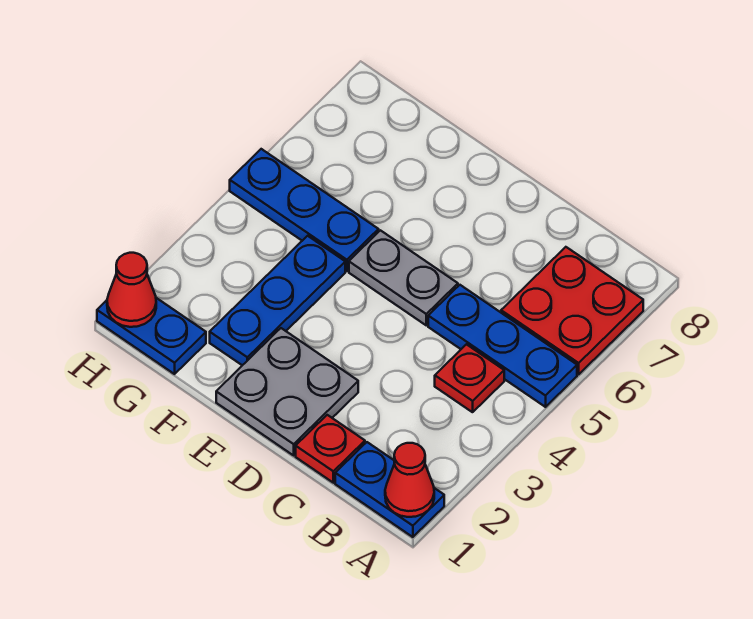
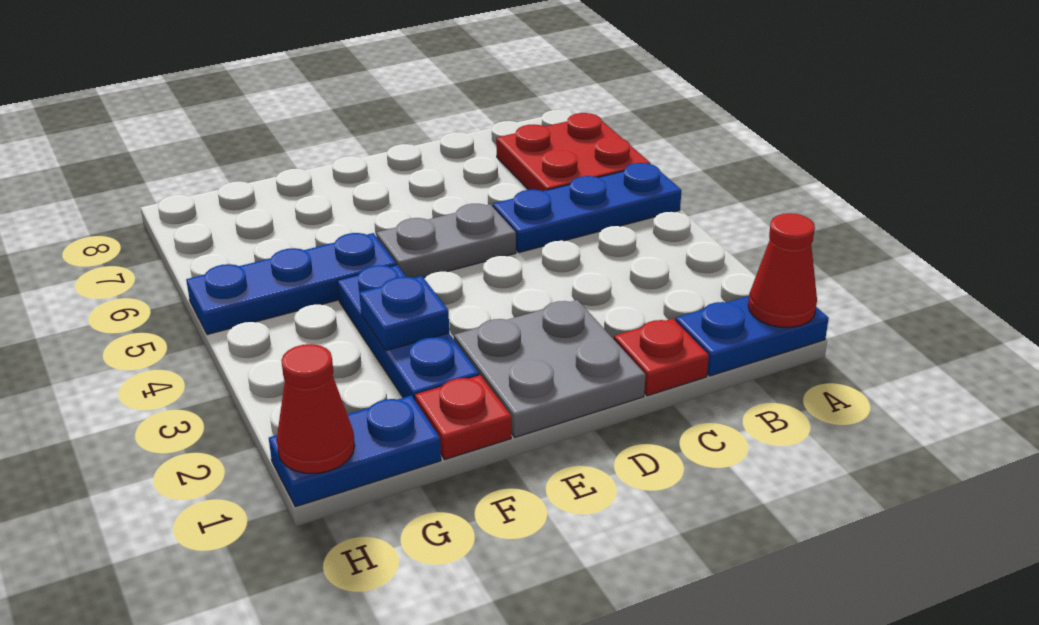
red plate B4 level 1 -> red plate F1 level 1
none -> blue plate F3 level 2

